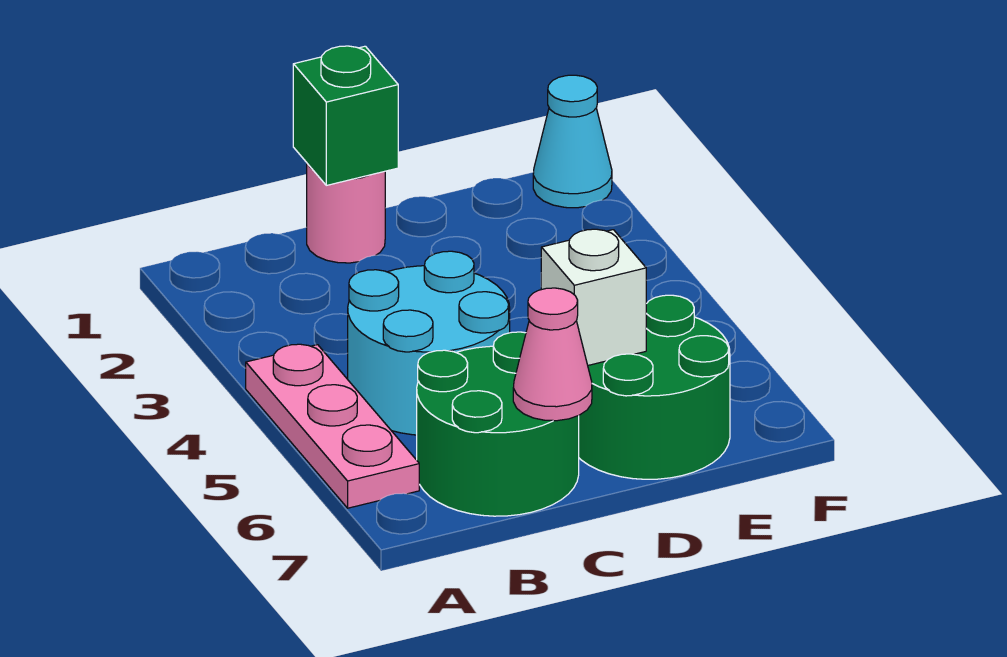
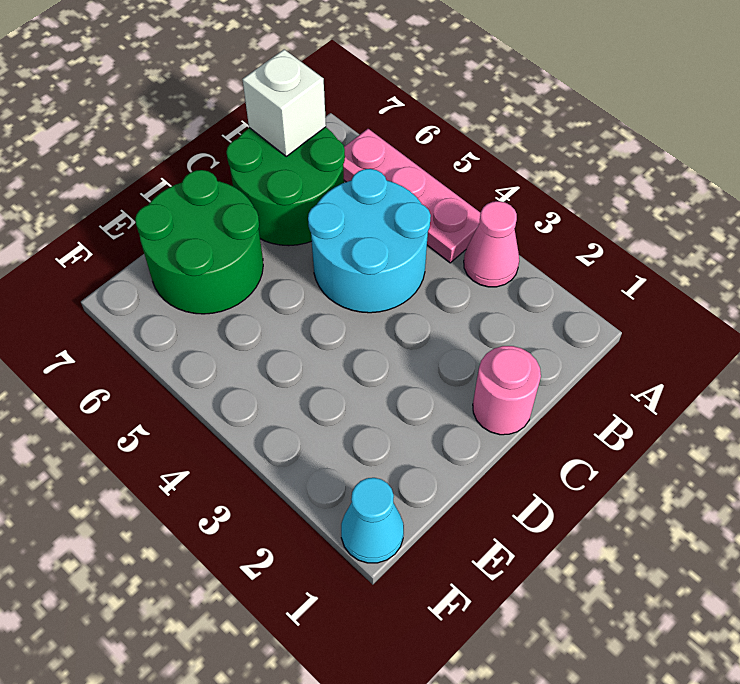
green brick C1 level 2 -> none
pink cone C7 level 2 -> pink cone A3 level 1
white brick D6 level 2 -> white brick B7 level 2

